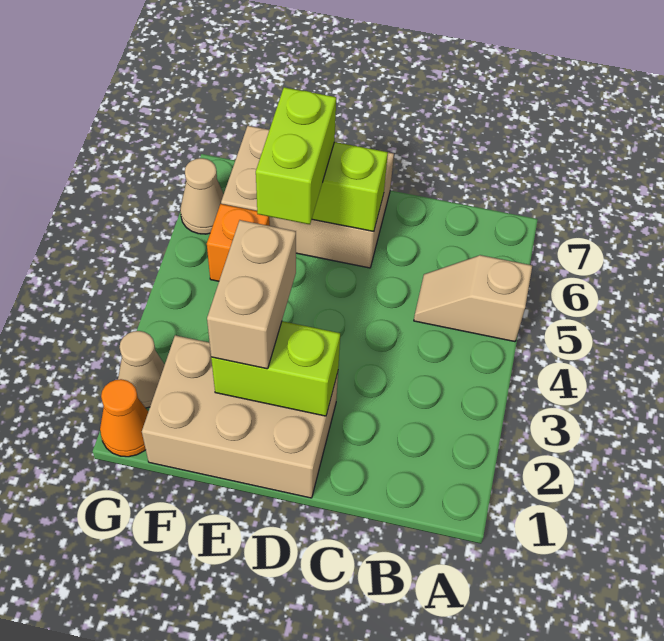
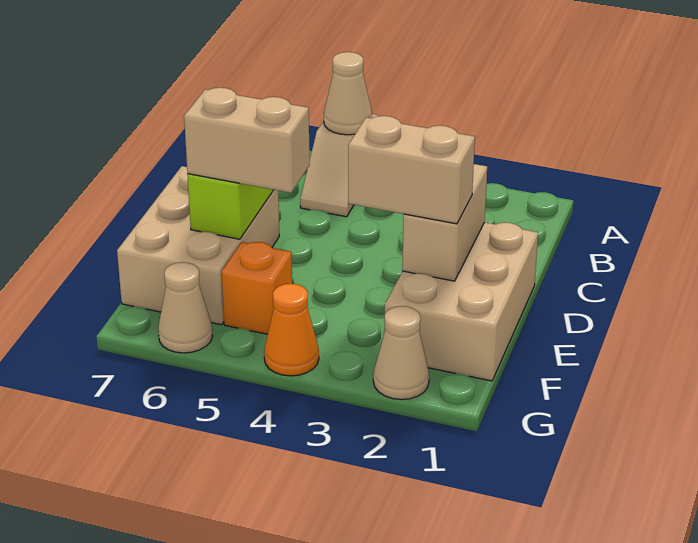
none -> tan cone A5 level 2
lime brick D2:E2 level 2 -> tan brick D2:E2 level 2
lime brick E5:E6 level 3 -> tan brick E5:E6 level 3
orange cone G1 level 1 -> orange cone G4 level 1

